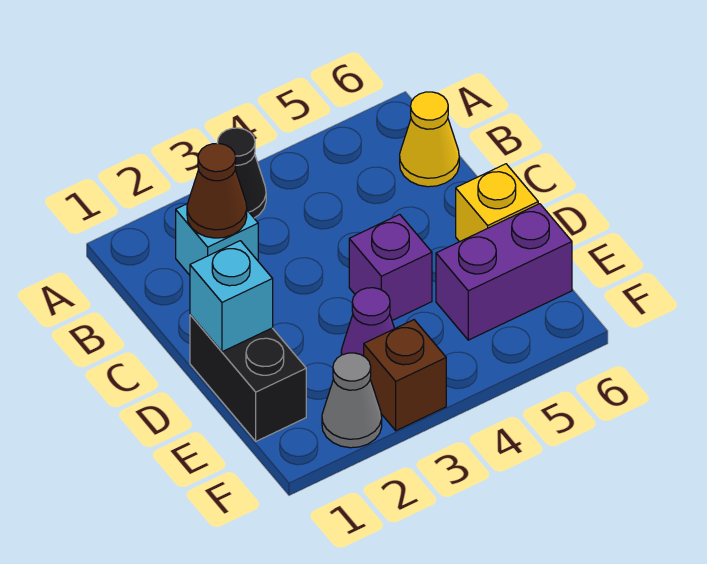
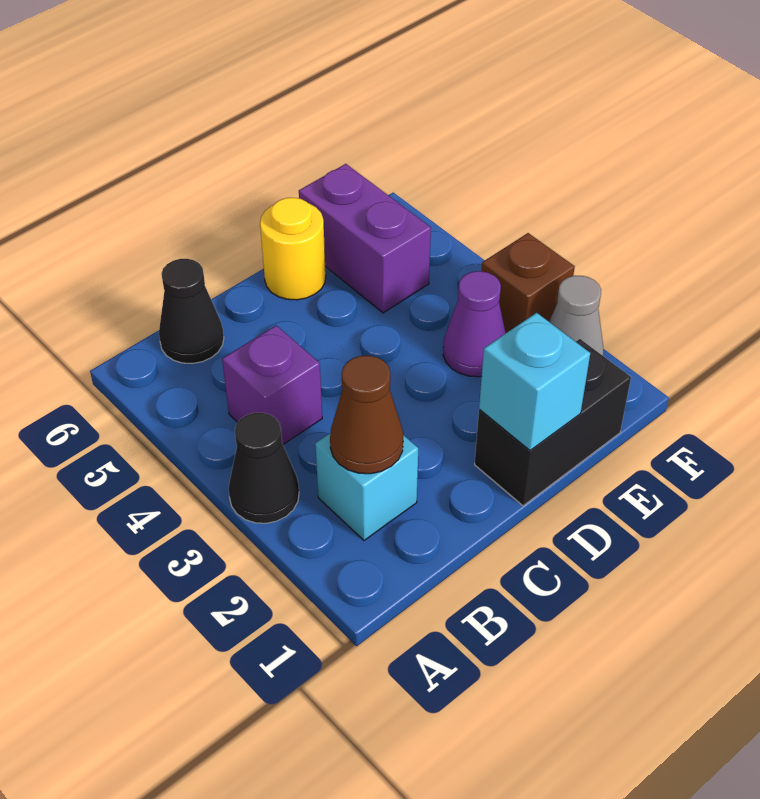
yellow cone B6 level 1 -> black cone B6 level 1
purple brick D4 level 1 -> purple brick B4 level 1
yellow brick D6 level 1 -> yellow round brick D6 level 1

